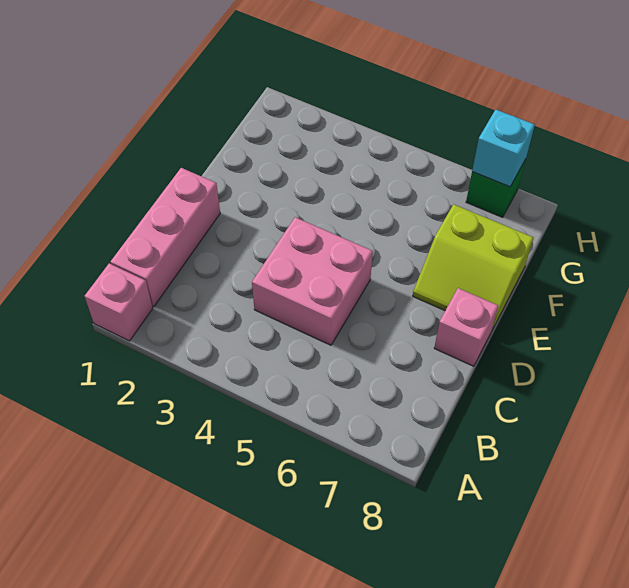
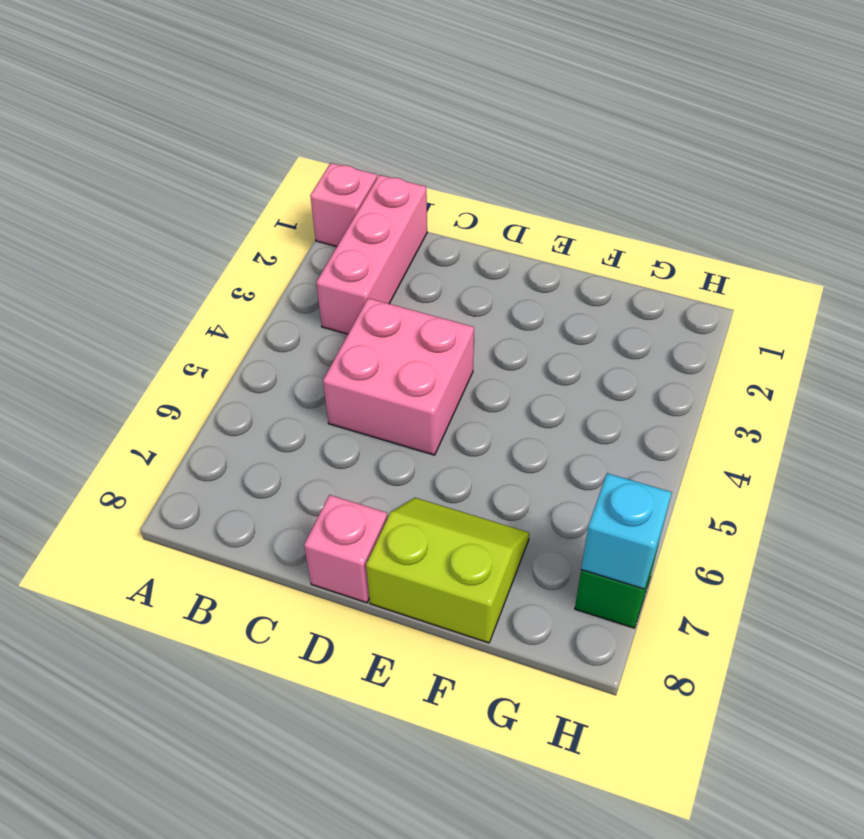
pink brick B1:D1 level 1 -> pink brick B1:B3 level 1
lime slope E7:F8 level 1 top F -> lime slope E7:F8 level 1 top 8

